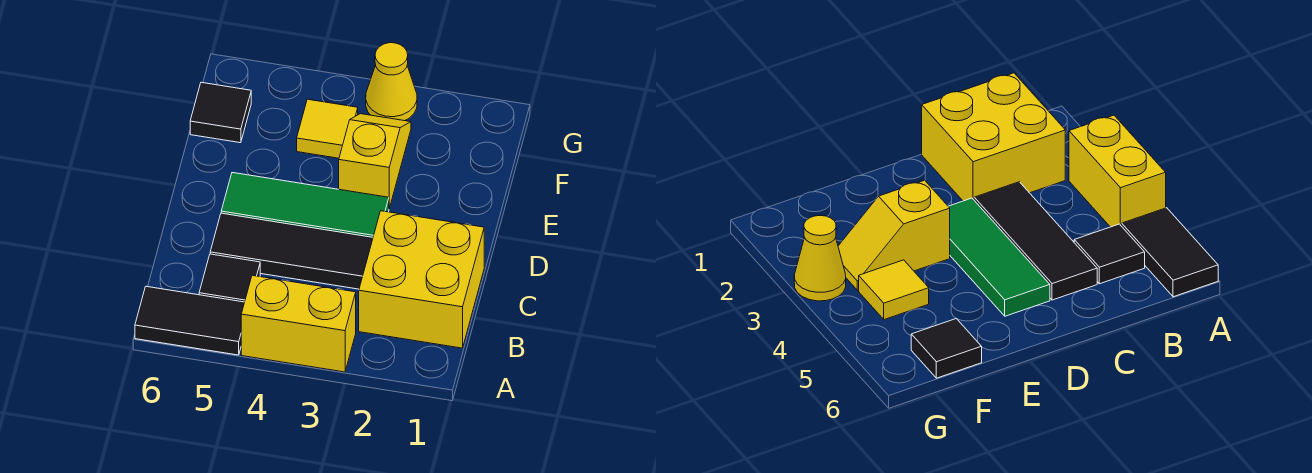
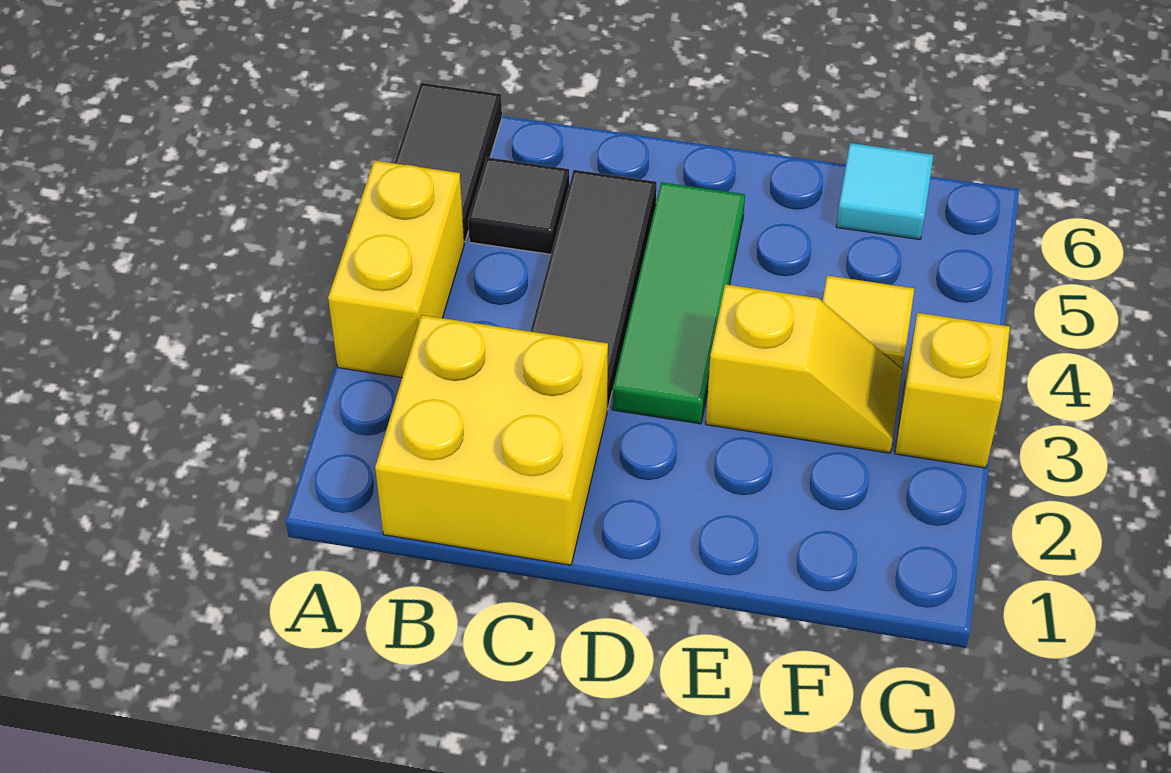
black tile F6 level 1 -> cyan tile F6 level 1
yellow cone G3 level 1 -> yellow brick G3 level 1

